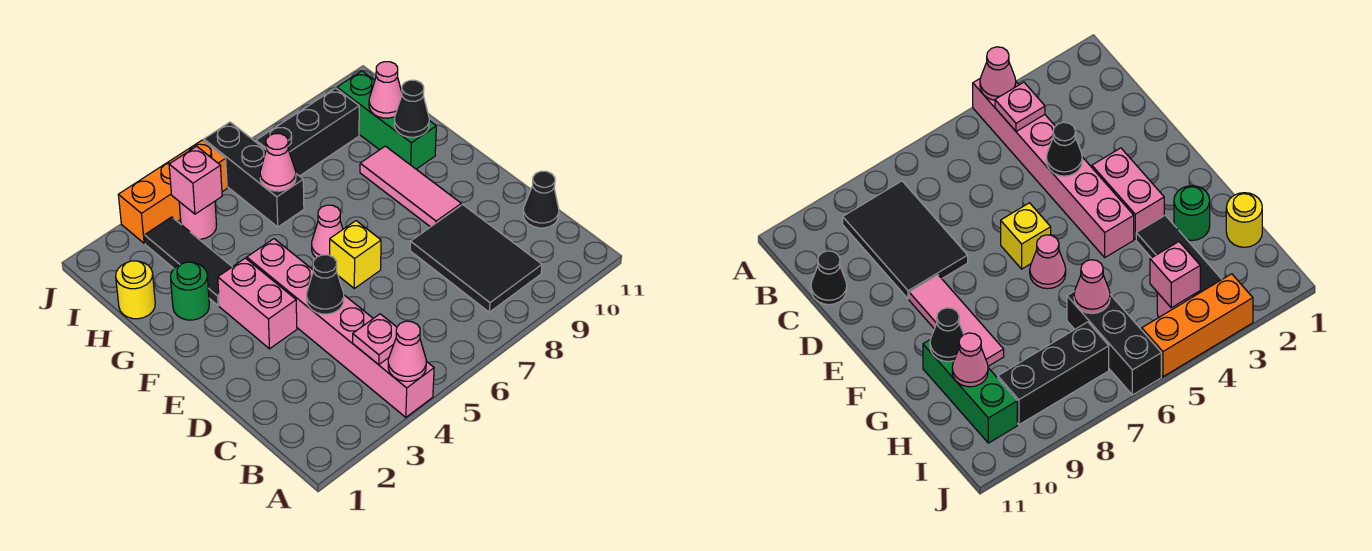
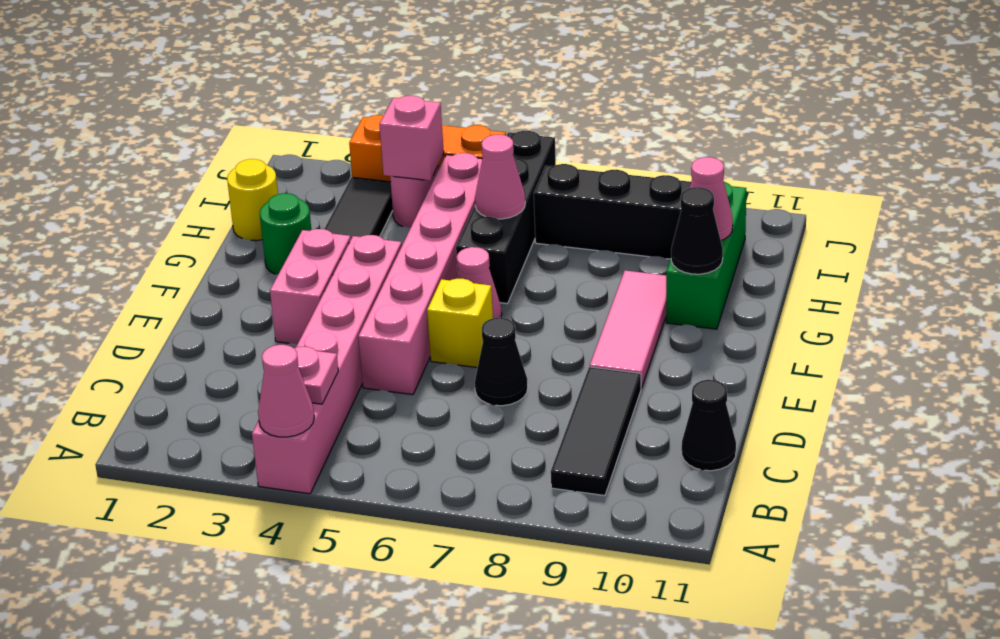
black tile B8:D9 level 1 -> black tile B9:D9 level 1
black cone D4 level 2 -> black cone D7 level 1
none -> pink brick D5:I5 level 1
black brick H6:J6 level 1 -> black brick G6:J6 level 1

